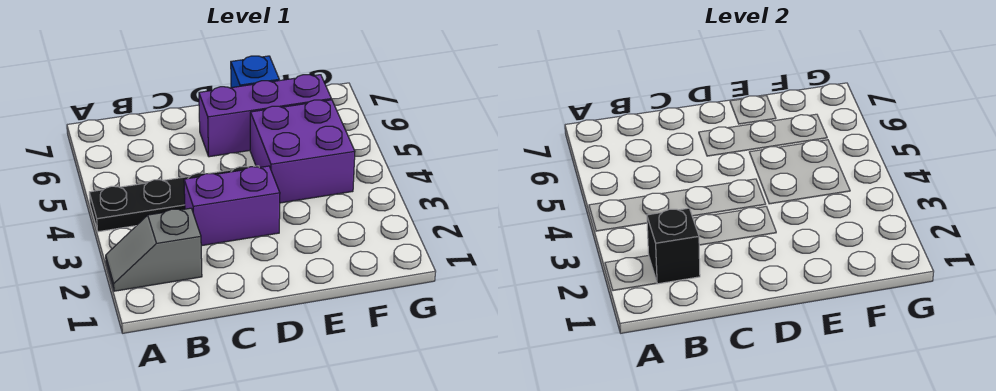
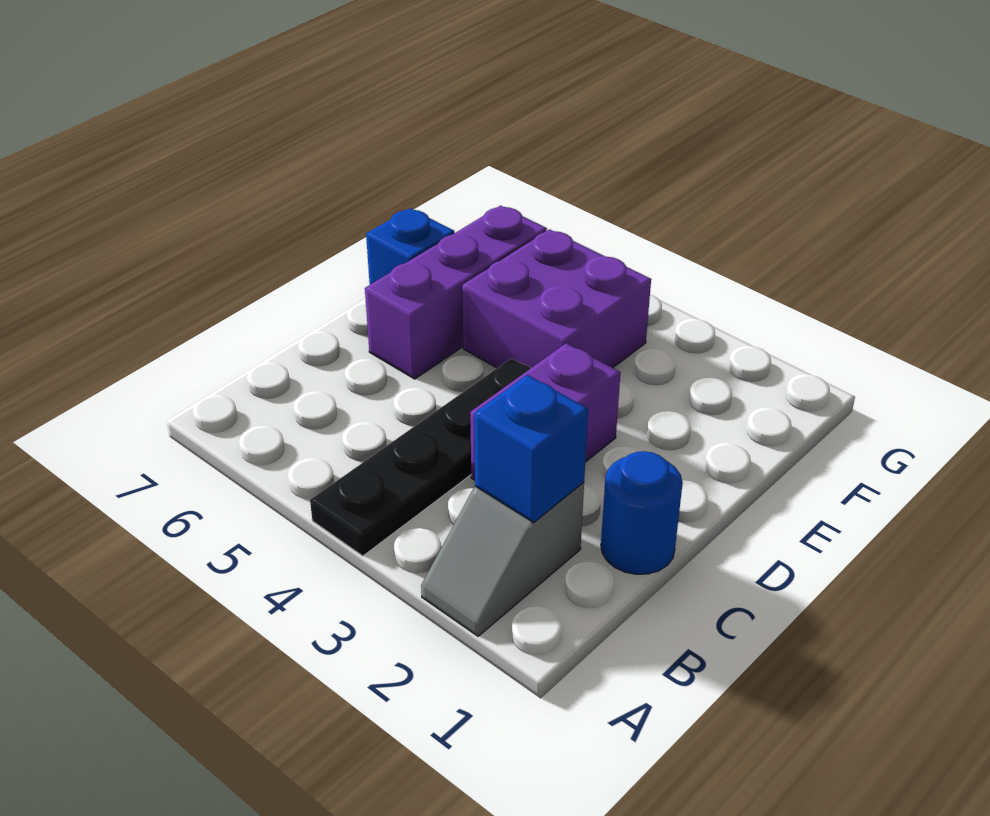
black brick B2 level 2 -> blue brick B2 level 2
none -> blue round brick C1 level 1

